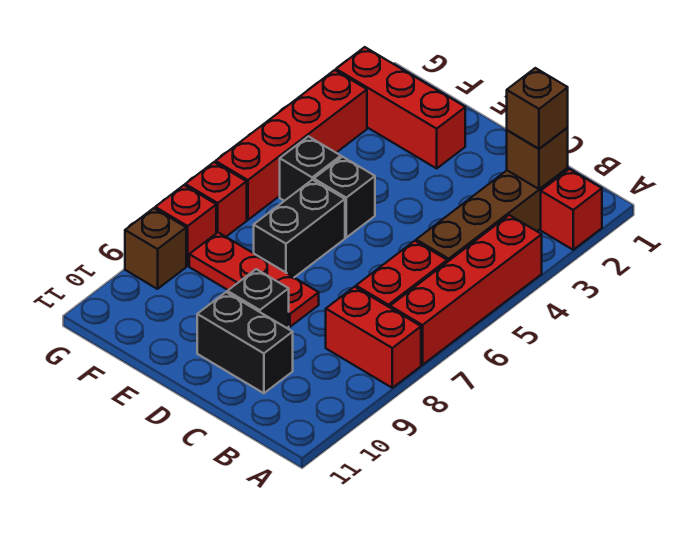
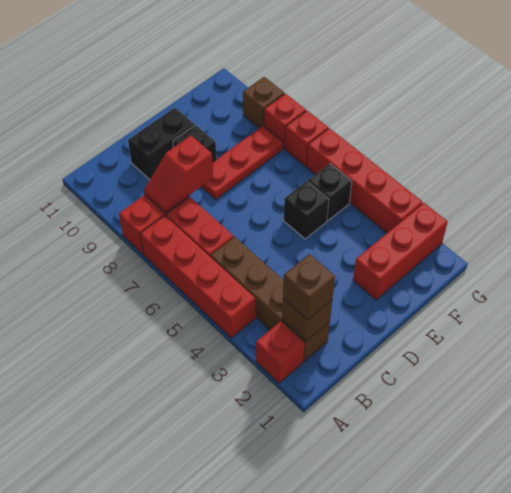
none -> red slope B8:C8 level 2 top C
black brick E6:E7 level 1 -> none

